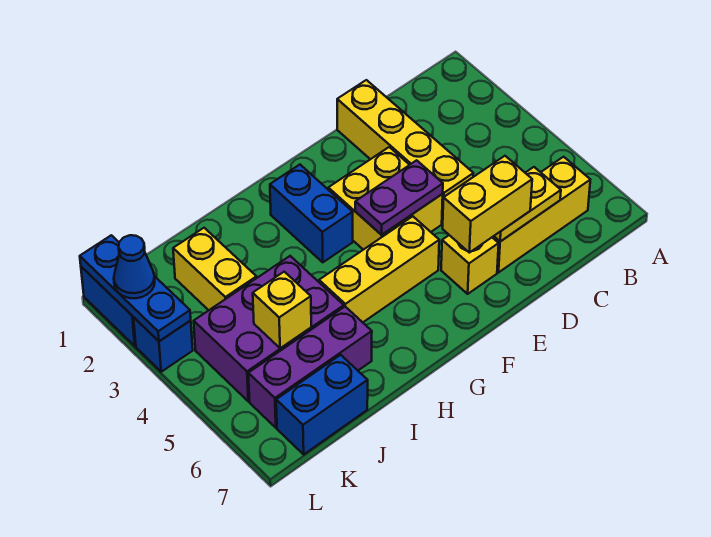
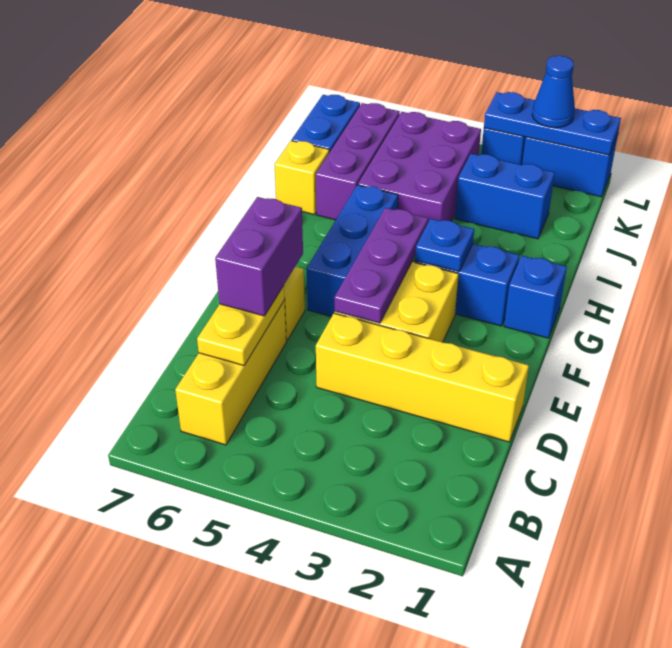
yellow brick D6:E6 level 3 -> purple brick D6:E6 level 3
purple plate E4:F4 level 2 -> purple plate E4:G4 level 2
yellow brick F5:H5 level 1 -> blue brick F5:H5 level 1
none -> blue brick G1 level 1
none -> blue plate G3 level 2
yellow brick J2:J3 level 1 -> blue brick J2:J3 level 1
yellow brick J5 level 2 -> yellow brick I7 level 1

